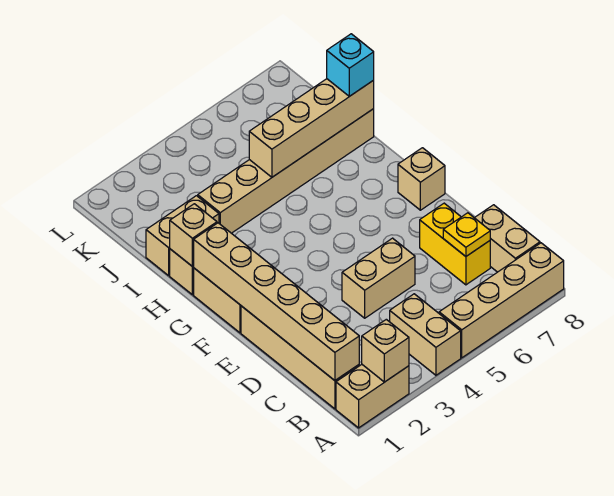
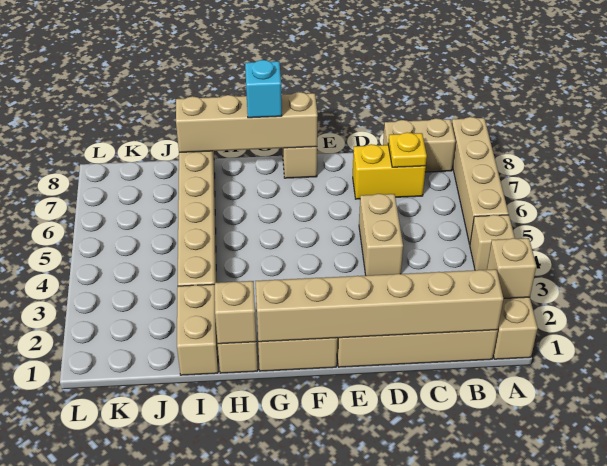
tan brick A4:B4 level 1 -> tan brick A4 level 1
tan brick I5:I8 level 2 -> tan brick F8:I8 level 2
cyan brick I8 level 3 -> cyan brick G8 level 3

